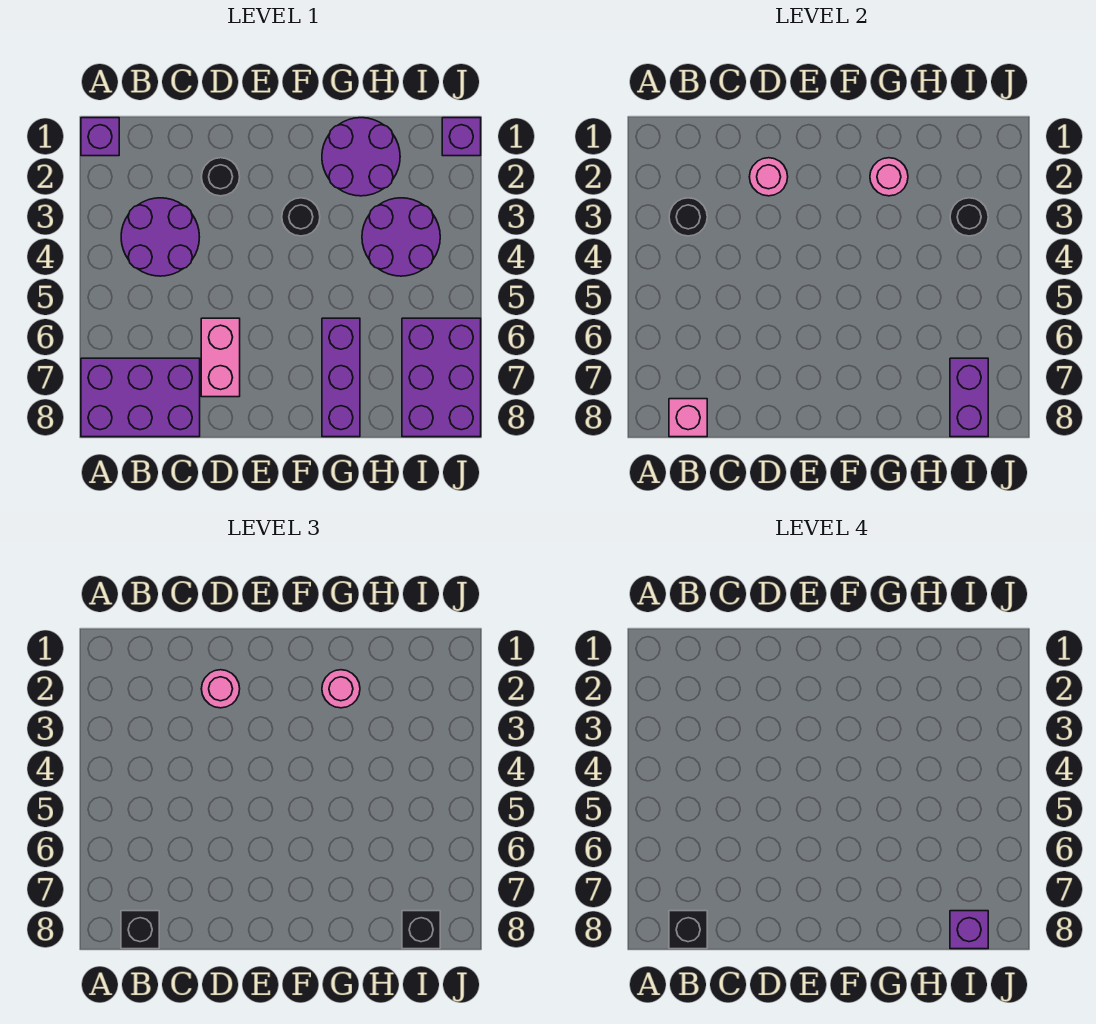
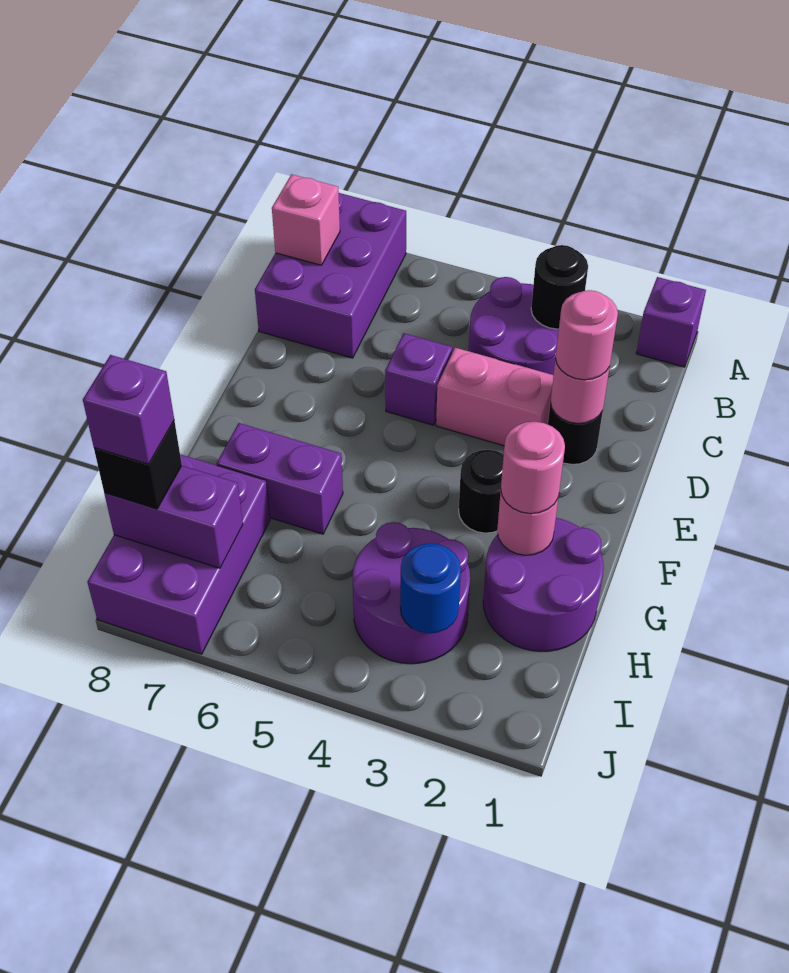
black brick B8 level 3 -> none
black brick B8 level 4 -> none
pink brick D6:D7 level 1 -> pink brick D3:D4 level 1
purple brick G6:G8 level 1 -> purple brick G6:G7 level 1
black round brick I3 level 2 -> blue round brick I3 level 2
purple brick I6:J8 level 1 -> purple brick H7:J8 level 1
purple brick J1 level 1 -> purple brick D5 level 1

